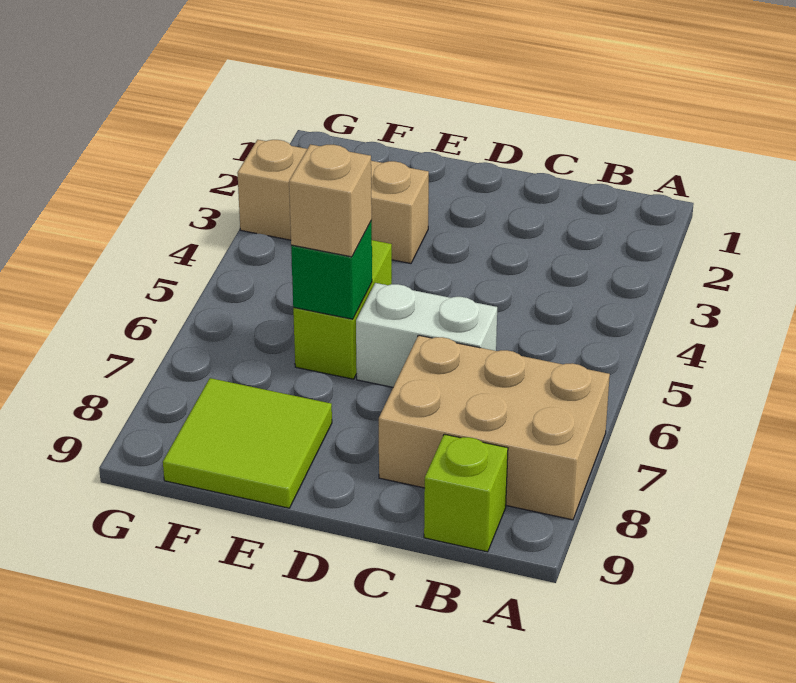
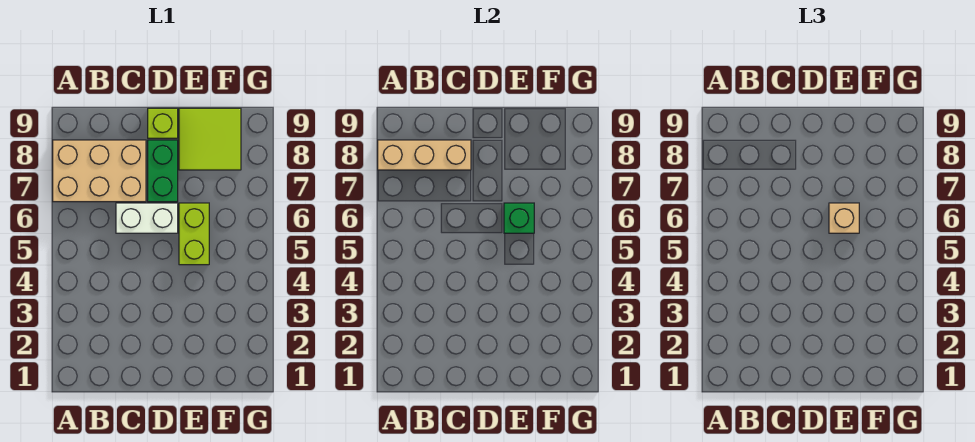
lime brick B9 level 1 -> lime brick D9 level 1
none -> green brick D7:D8 level 1
tan brick E3:G3 level 1 -> tan brick A8:C8 level 2

